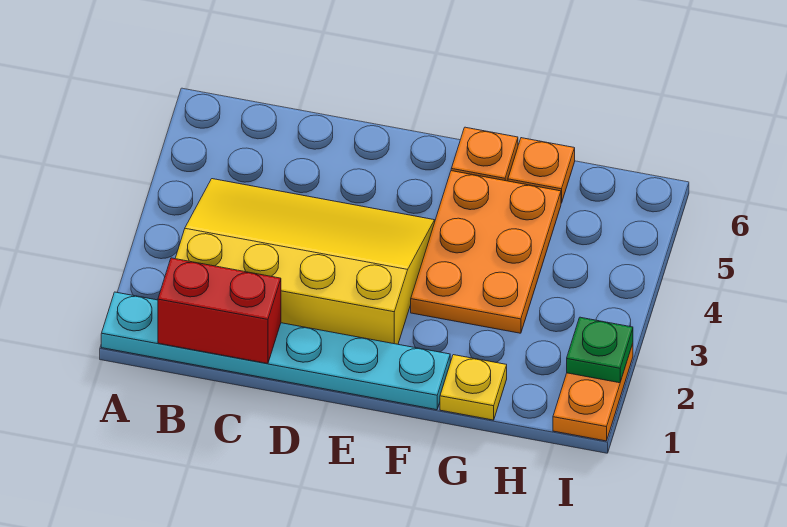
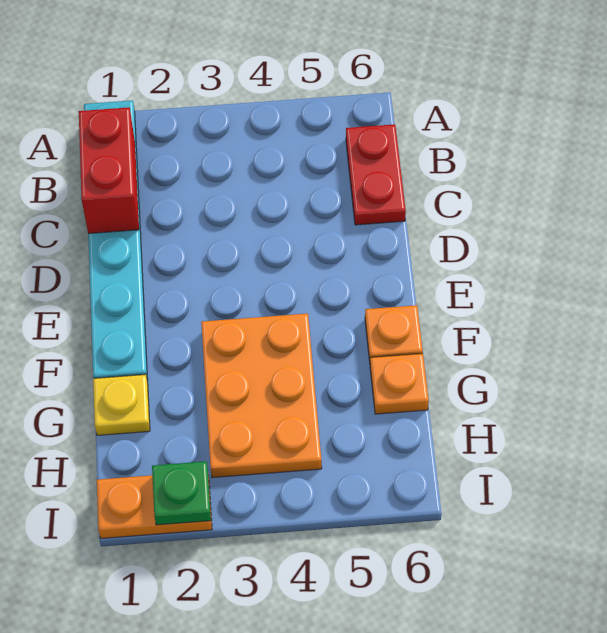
yellow slope B2:E4 level 1 top 2 -> none
none -> red plate B6:C6 level 1
orange plate F3:G5 level 1 -> orange plate F3:H4 level 1

